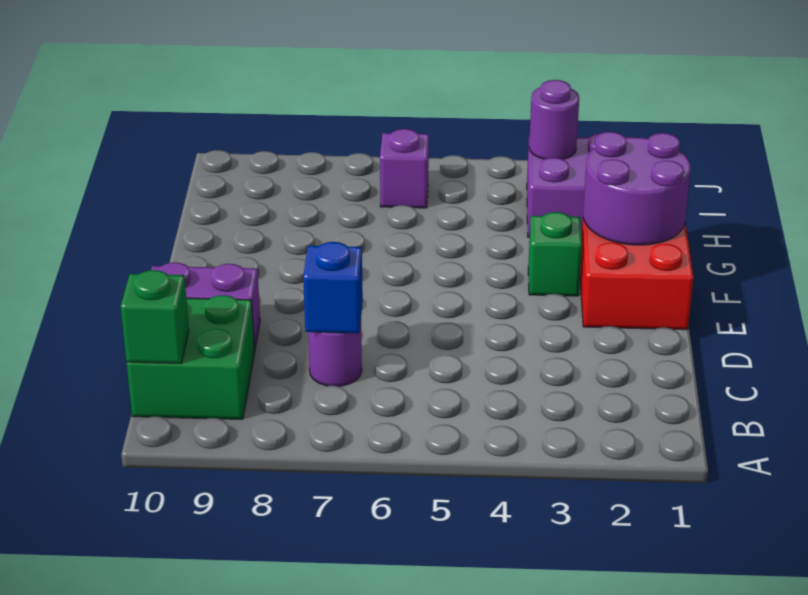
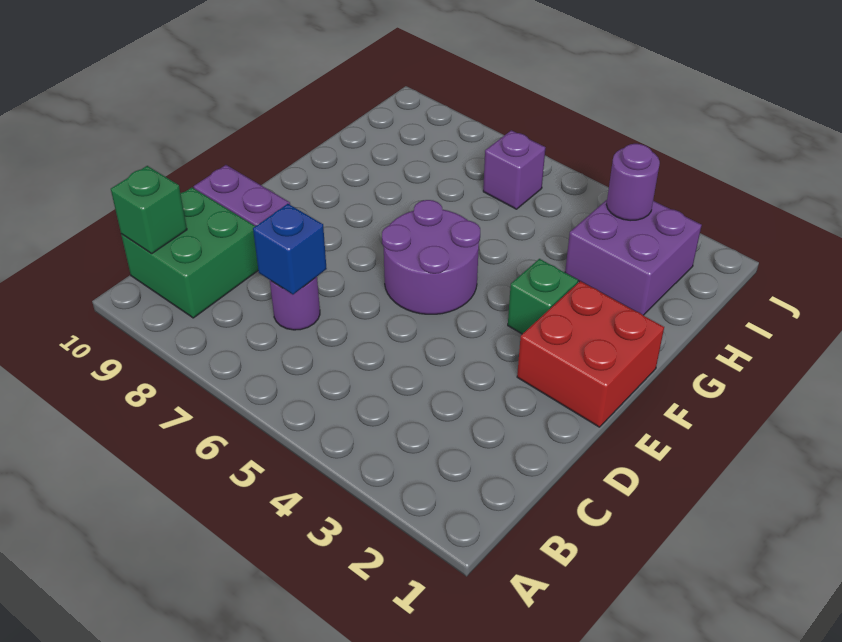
purple round brick F1:G2 level 2 -> purple round brick E5:F6 level 1

